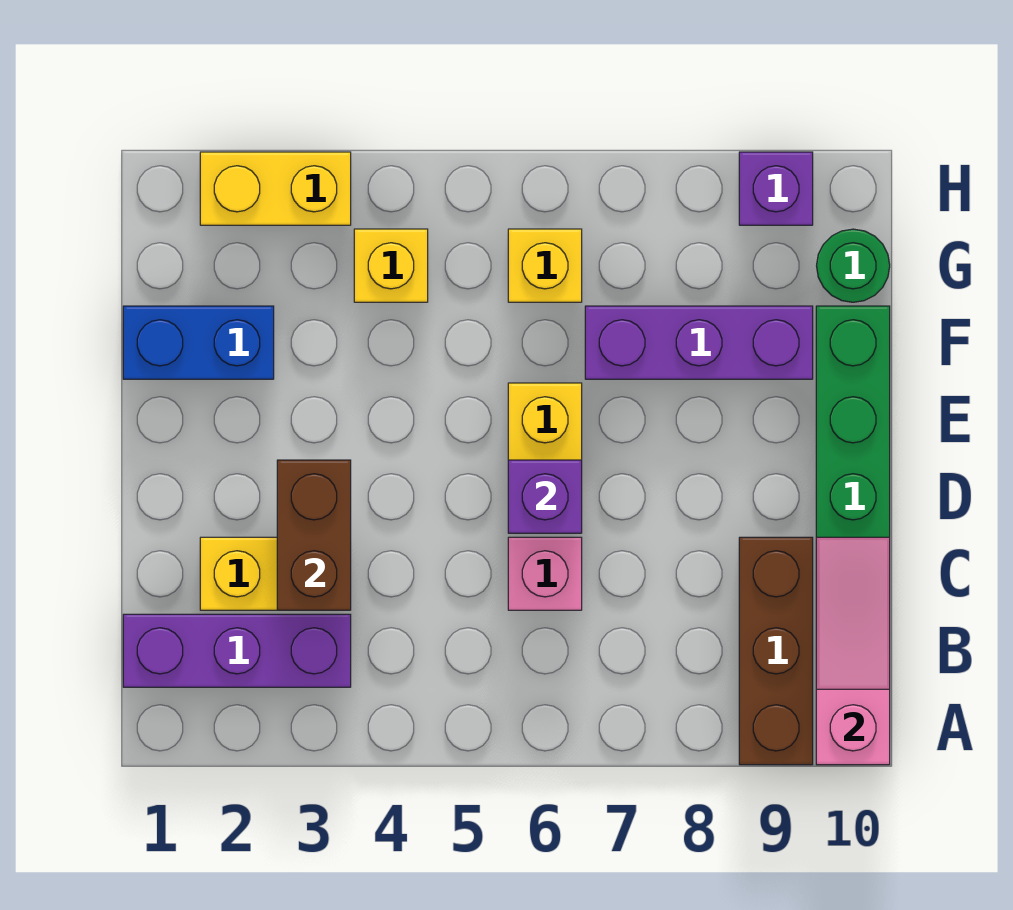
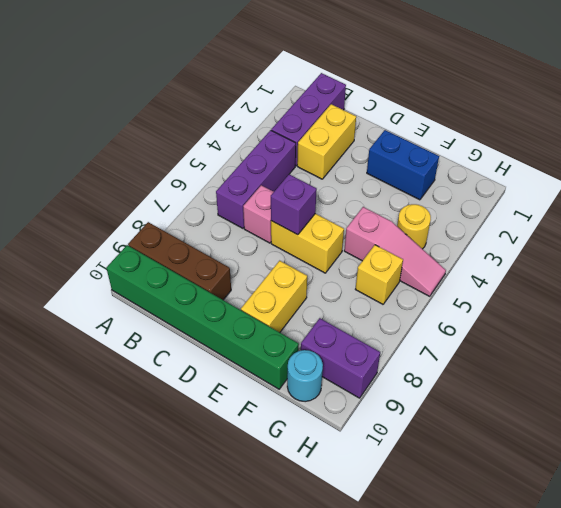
pink slope A10:C10 level 2 top A -> pink slope F5:H5 level 1 top F
brown brick C3:D3 level 2 -> none
blue brick F1:F2 level 1 -> blue brick E2:F2 level 1
purple brick F7:F9 level 1 -> purple brick B4:B6 level 1
yellow brick G4 level 1 -> yellow round brick G4 level 1
green round brick G10 level 1 -> cyan round brick G10 level 1
yellow brick H2:H3 level 1 -> yellow brick E8:E9 level 1
purple brick H9 level 1 -> purple brick G9:H9 level 1

